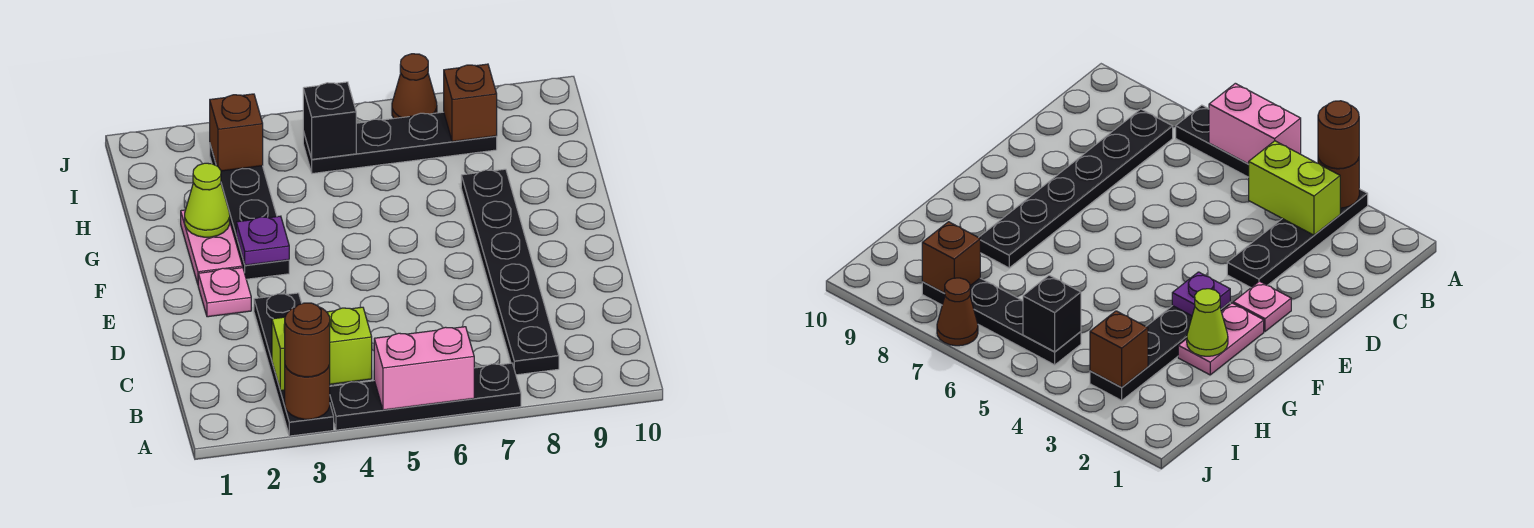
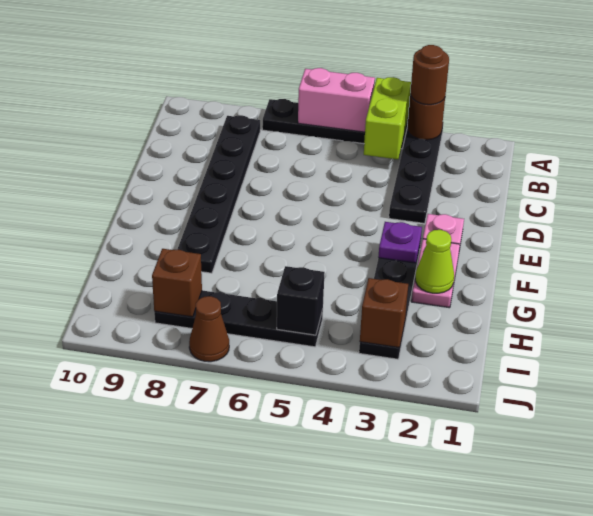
lime brick B3:B4 level 2 -> lime brick A4:B4 level 2

